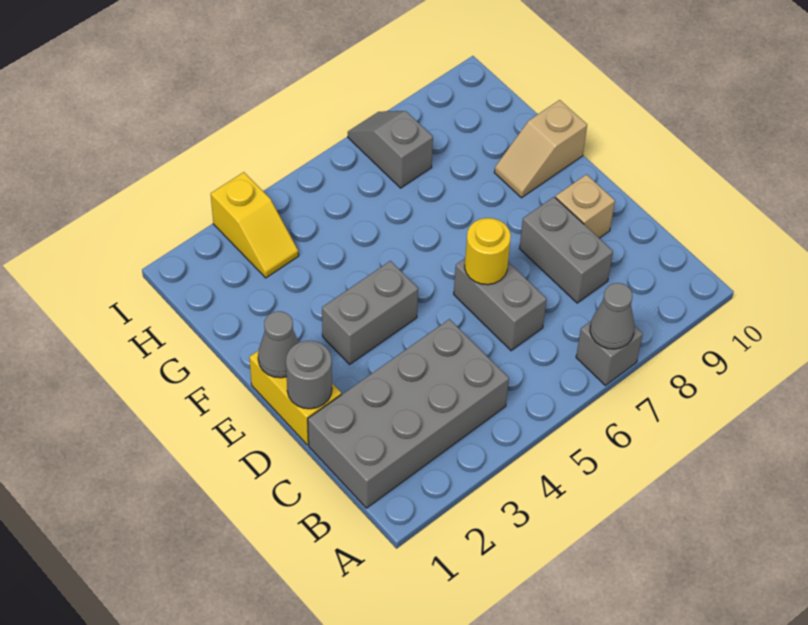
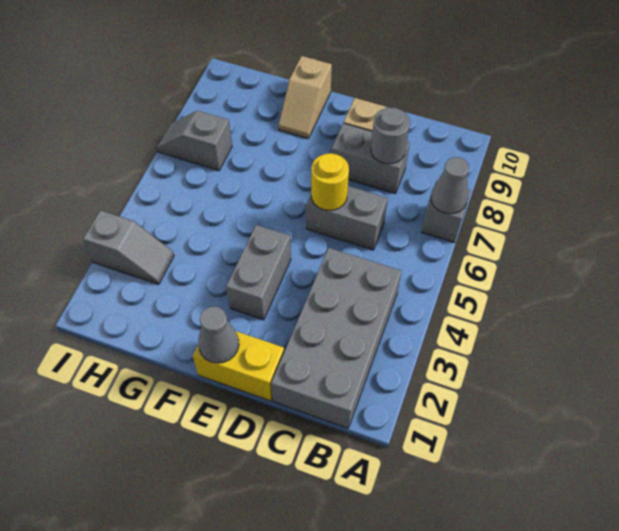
grey round brick D1 level 2 -> grey round brick C8 level 2
yellow slope H3:I3 level 1 top I -> grey slope H3:I3 level 1 top I

